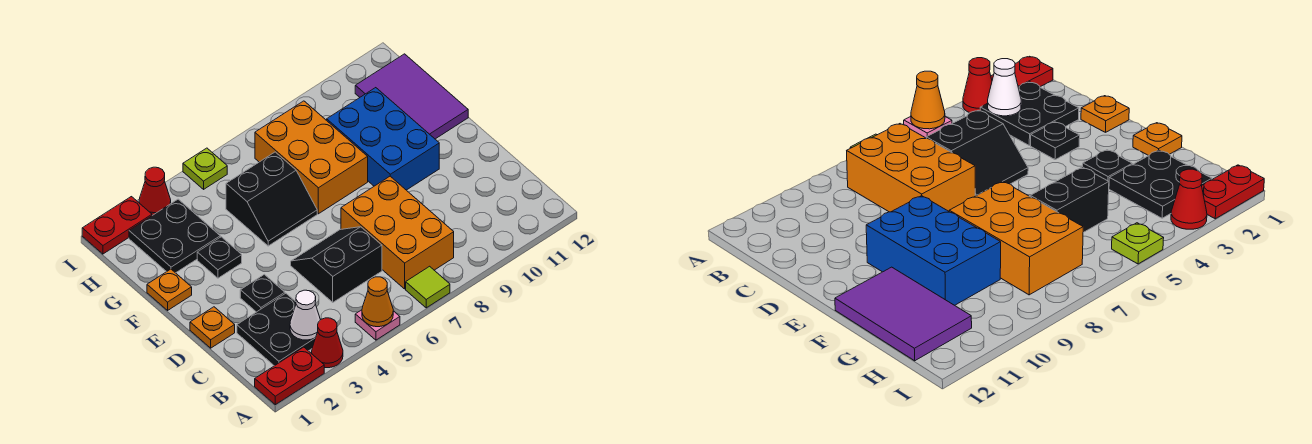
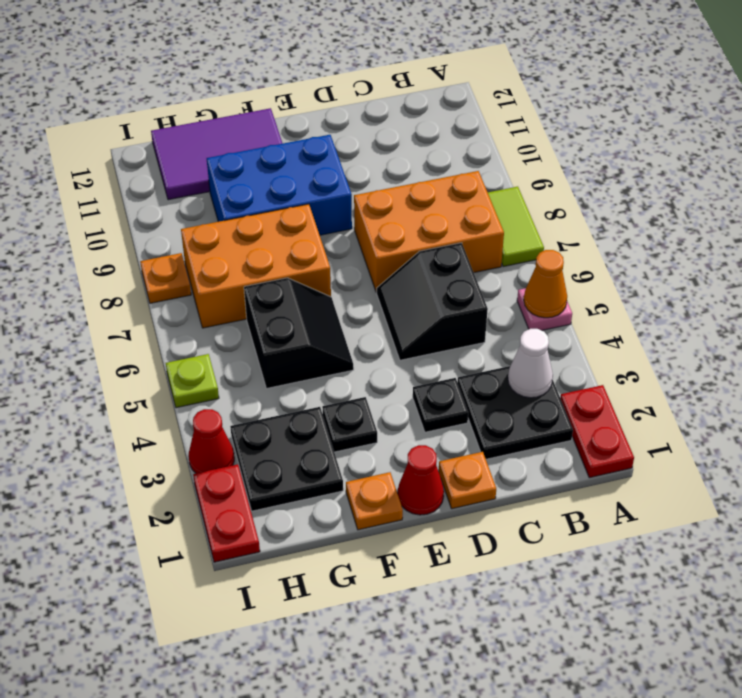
red cone A3 level 1 -> red cone E1 level 1
lime tile A7 level 1 -> lime tile A7:A8 level 1
none -> orange plate I8 level 1

